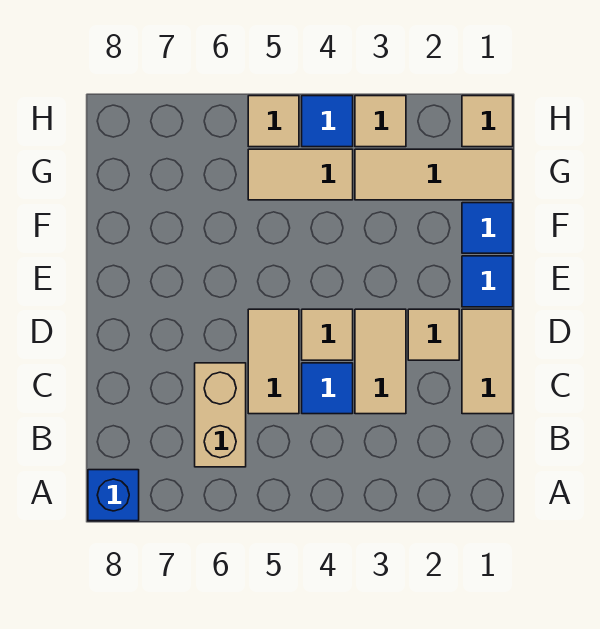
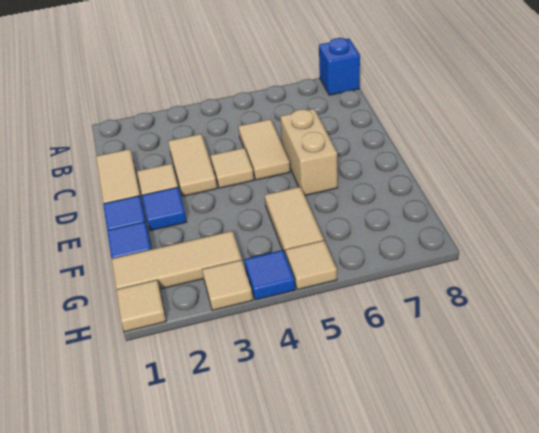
tan brick B6:C6 level 1 -> tan brick D6:E6 level 1
blue tile C4 level 1 -> blue tile E2 level 1
tan tile G4:G5 level 1 -> tan tile F5:G5 level 1

